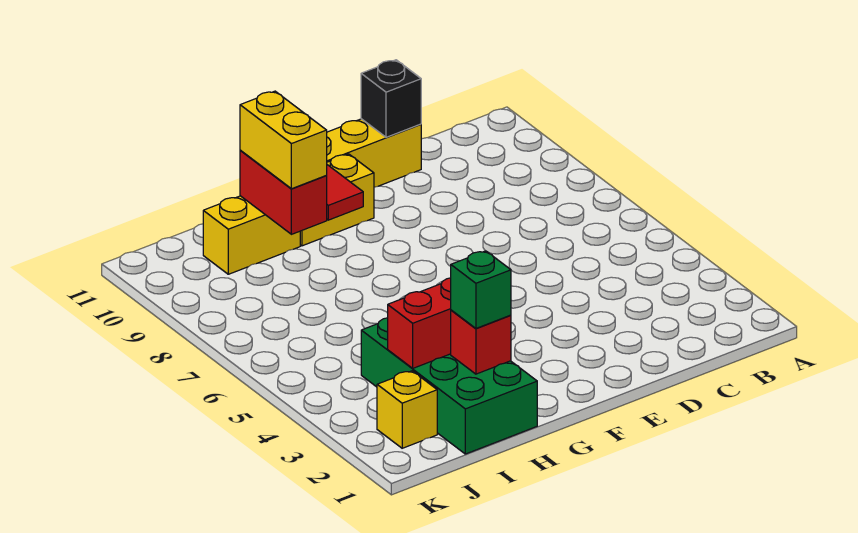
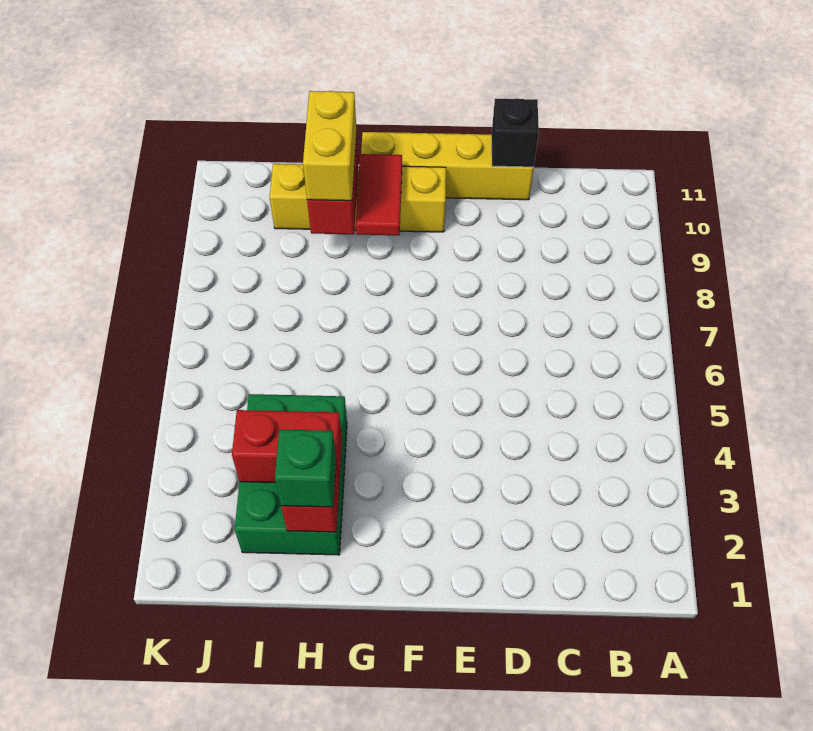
green brick H1:I4 level 1 -> green brick H2:I4 level 1
yellow brick J2 level 1 -> none

